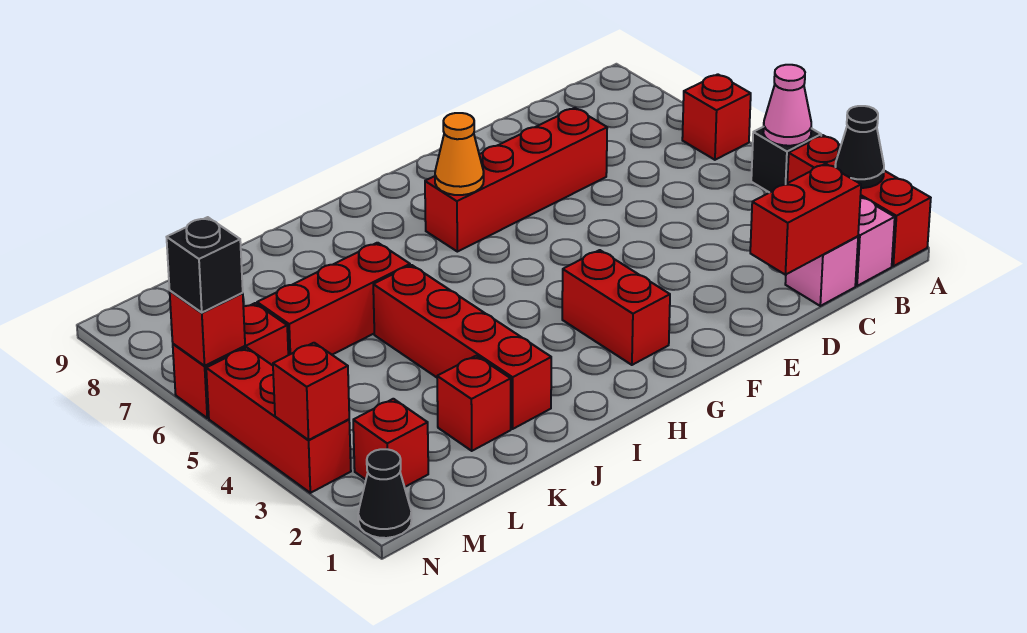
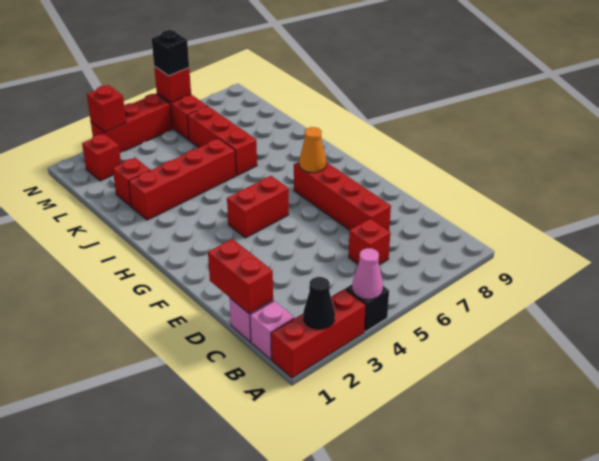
red brick A6 level 1 -> red brick C6 level 1
red brick G2:G3 level 1 -> red brick G4:G5 level 1
black cone N1 level 1 -> none

